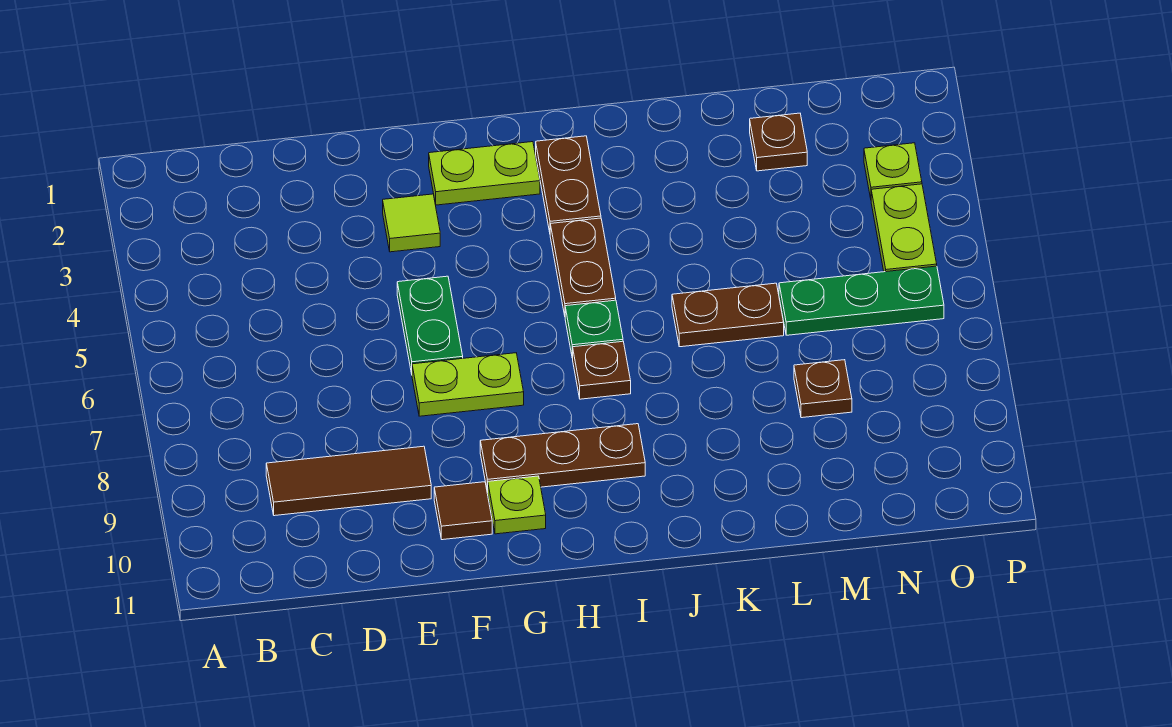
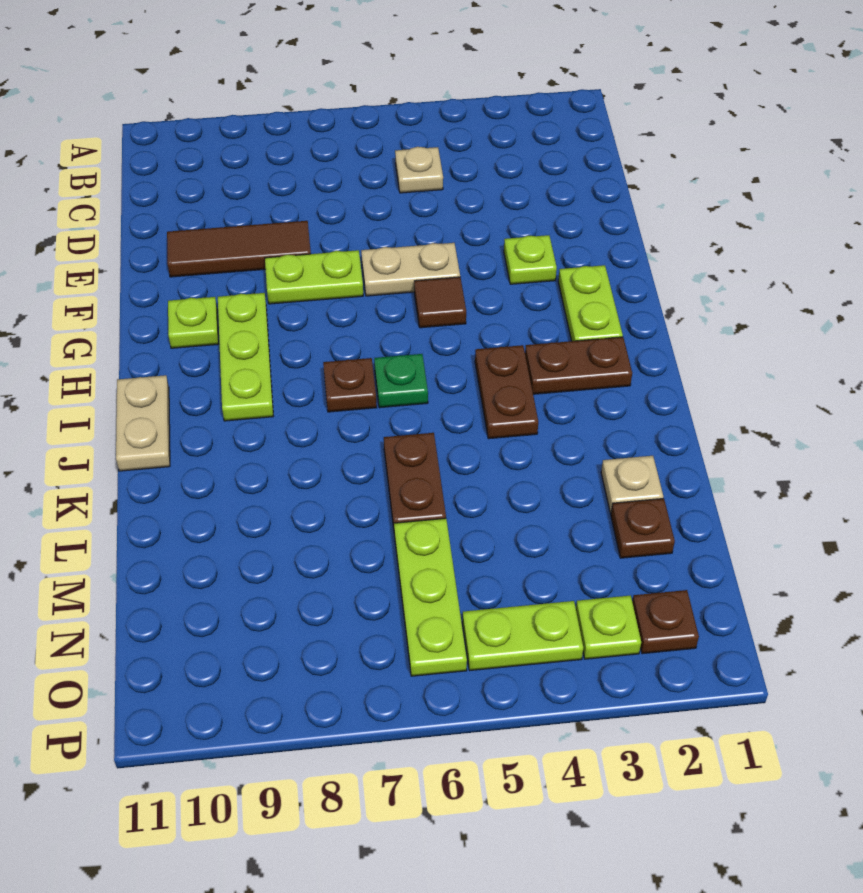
none -> tan plate C5 level 1
brown tile C9:E9 level 1 -> brown tile E8:E10 level 1
lime tile F3 level 1 -> lime plate F3 level 1
green plate F5:F6 level 1 -> tan plate F5:F6 level 1
lime plate F7:G7 level 1 -> lime plate F7:F8 level 1
brown tile F10 level 1 -> brown tile G5 level 1
brown plate G9:I9 level 1 -> lime plate G9:I9 level 1
brown plate I4:I5 level 1 -> brown plate I4:J4 level 1
none -> tan plate I11:J11 level 1
none -> tan plate L2 level 1
green plate M6:O6 level 1 -> lime plate M6:O6 level 1
brown plate M8 level 1 -> brown plate O2 level 1

